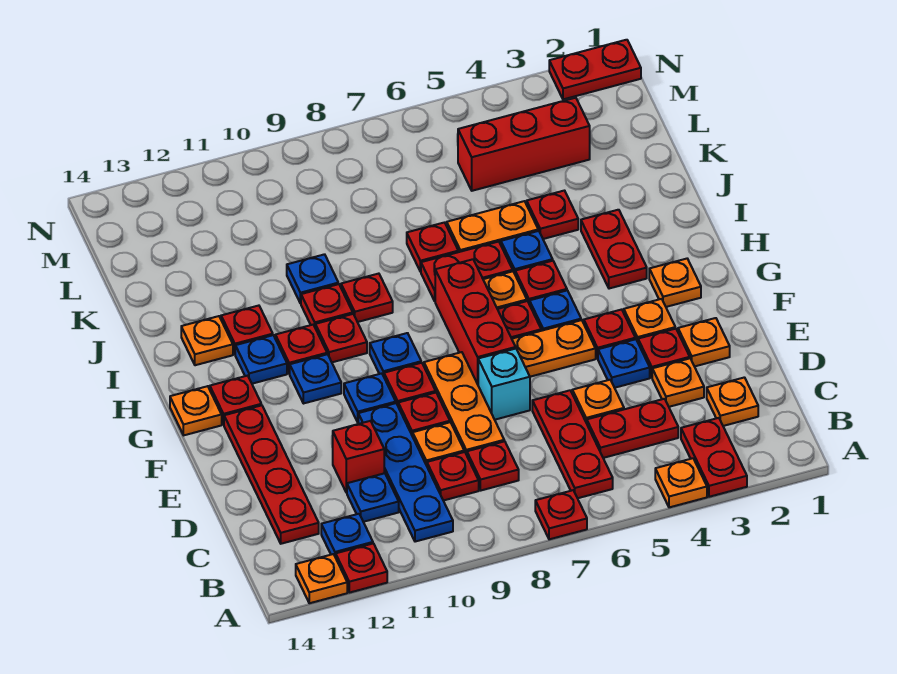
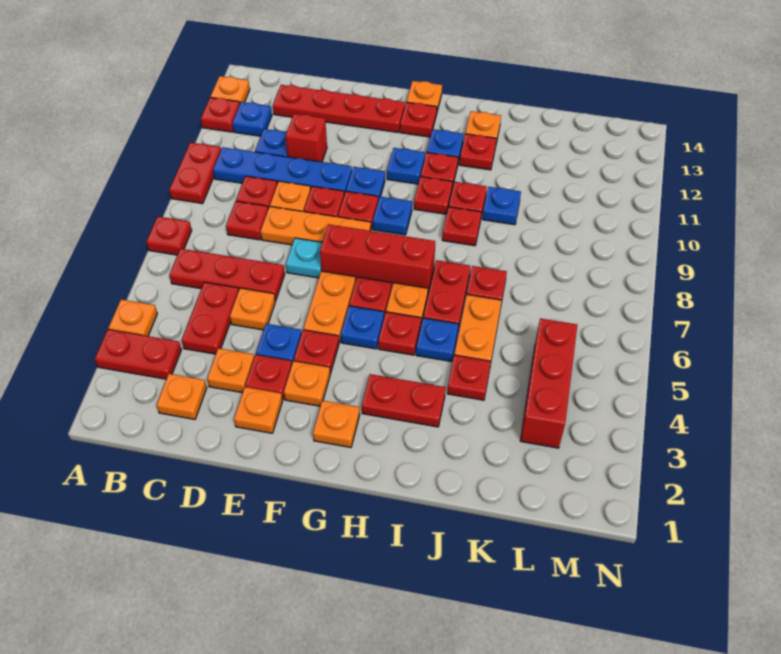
cyan brick E7 level 1 -> cyan plate E7 level 1
red plate N1:N2 level 1 -> red plate A9:A10 level 1

